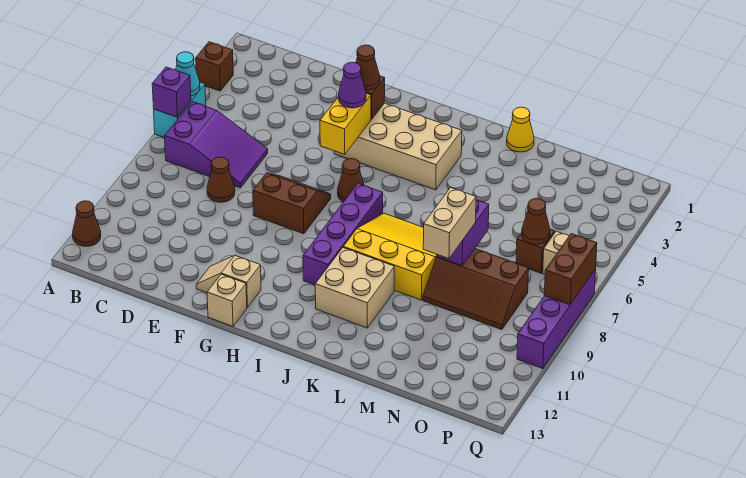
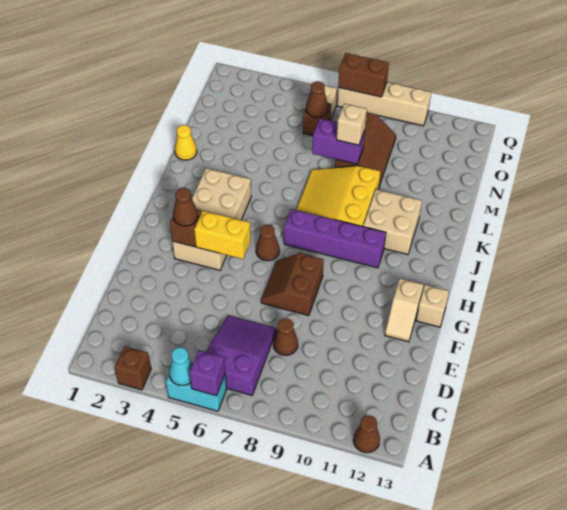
purple cone G4 level 3 -> none
tan brick M8:M9 level 3 -> tan brick M8 level 3
purple brick Q7:Q10 level 1 -> tan brick Q7:Q10 level 1

